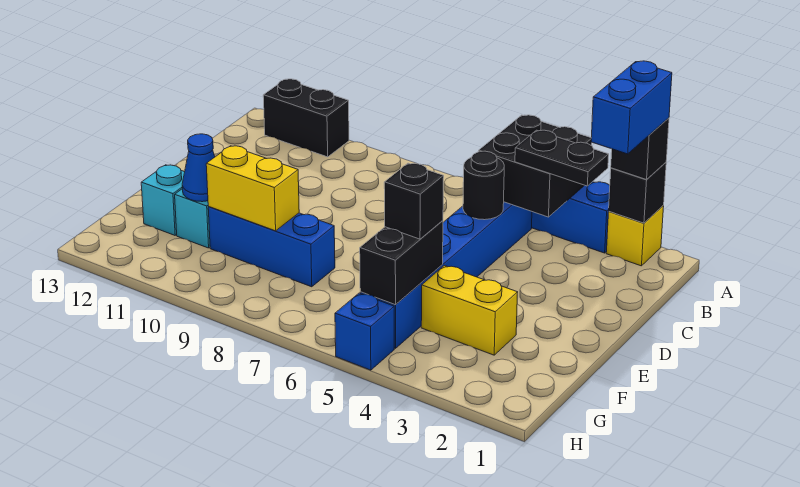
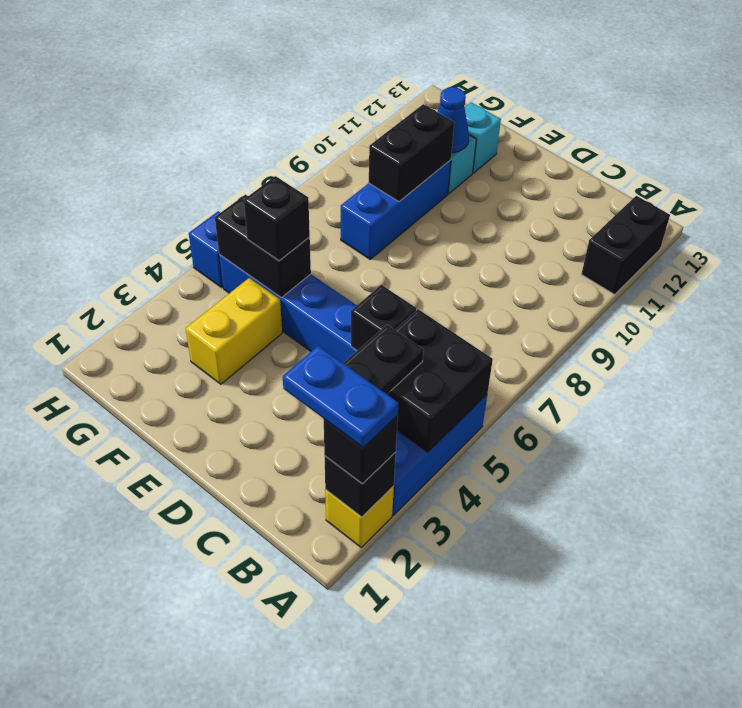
blue brick A2:B2 level 4 -> blue plate A2:B2 level 4
black round brick C5 level 2 -> black brick C5 level 2
yellow brick F9:F10 level 2 -> black brick F9:F10 level 2

